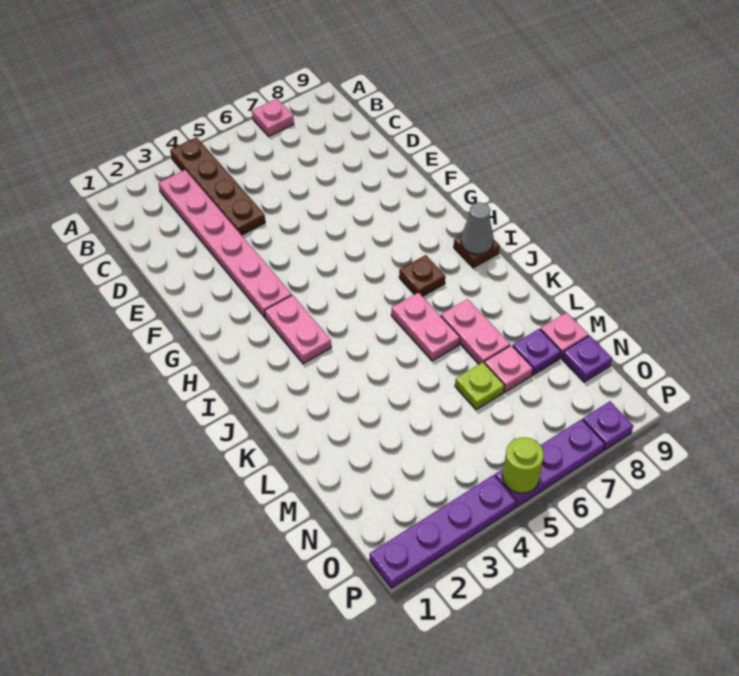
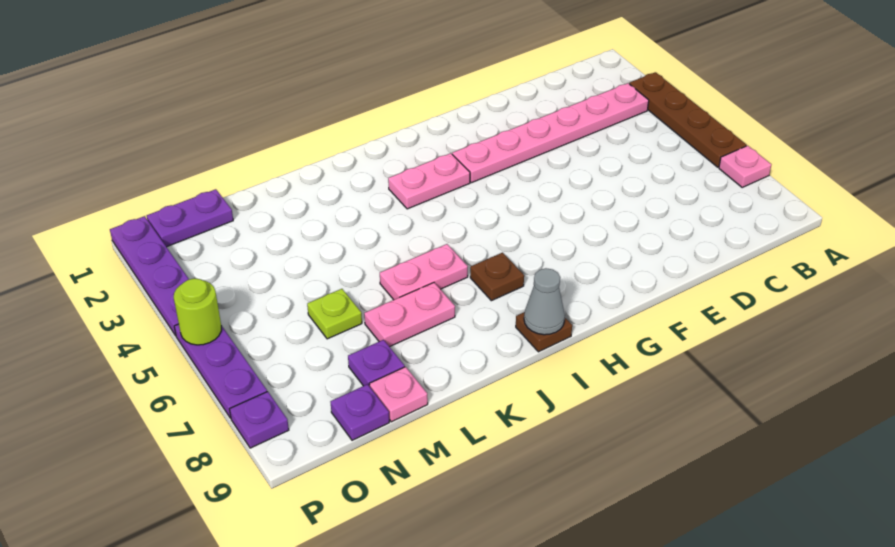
brown plate A4:D4 level 1 -> brown plate A3:A6 level 1
pink plate M7 level 1 -> none
none -> purple plate N1:O1 level 1

